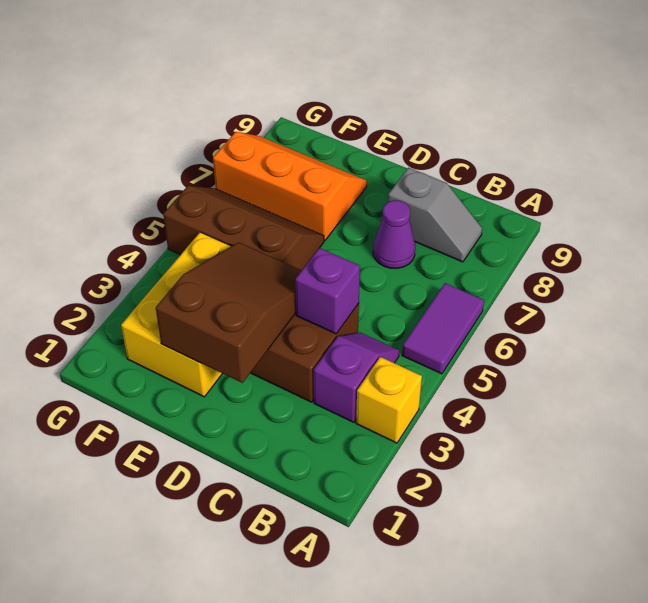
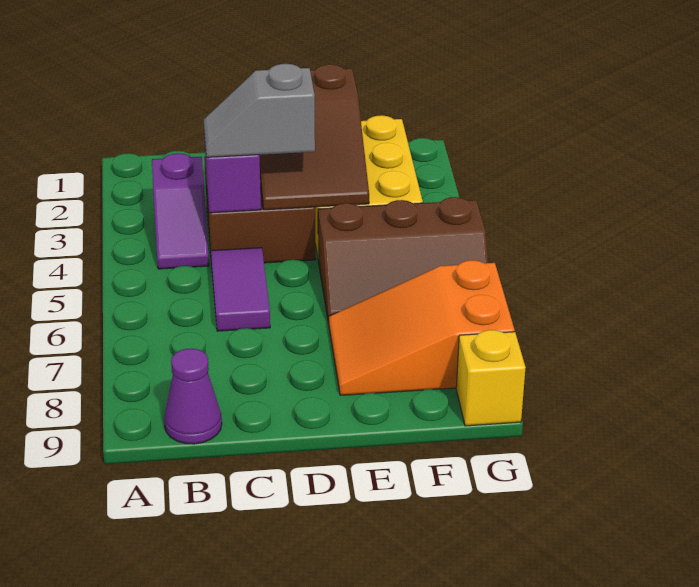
yellow brick A3 level 1 -> yellow brick G9 level 1
purple tile A5:A6 level 1 -> purple tile C5:C6 level 1
grey slope B8:C8 level 1 top C -> grey slope C4:D4 level 3 top D
purple cone C7 level 1 -> purple cone B9 level 1
orange slope E7:G8 level 1 top 7 -> orange slope E7:G8 level 1 top G

